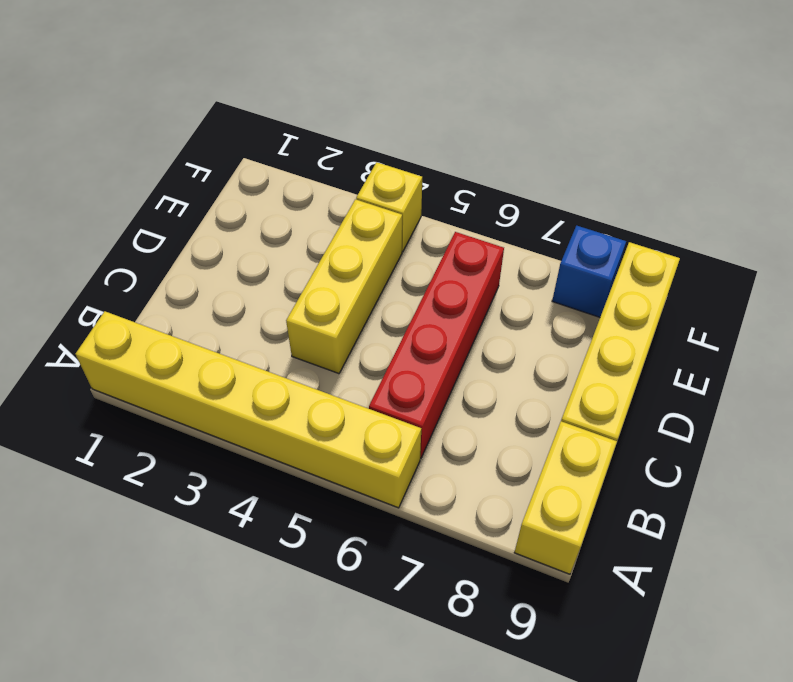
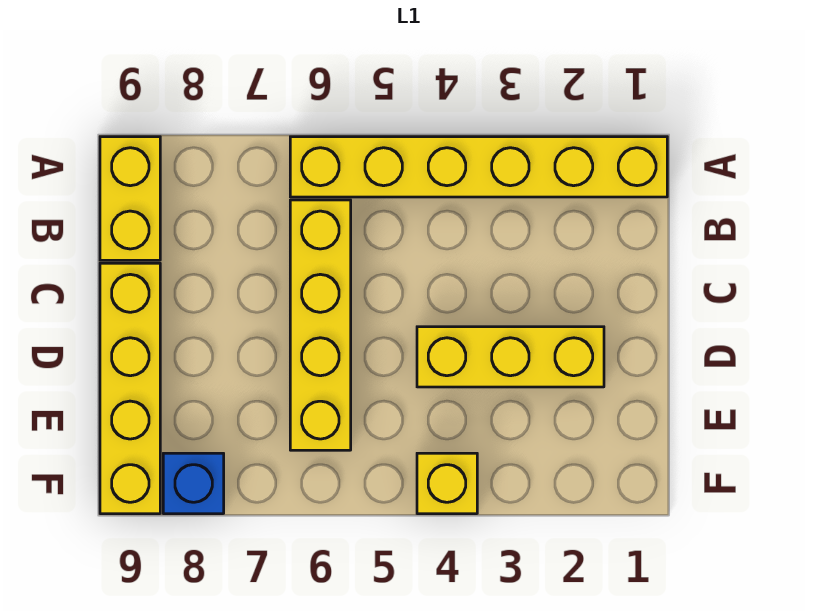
red brick B6:E6 level 1 -> yellow brick B6:E6 level 1
yellow brick C4:E4 level 1 -> yellow brick D2:D4 level 1

